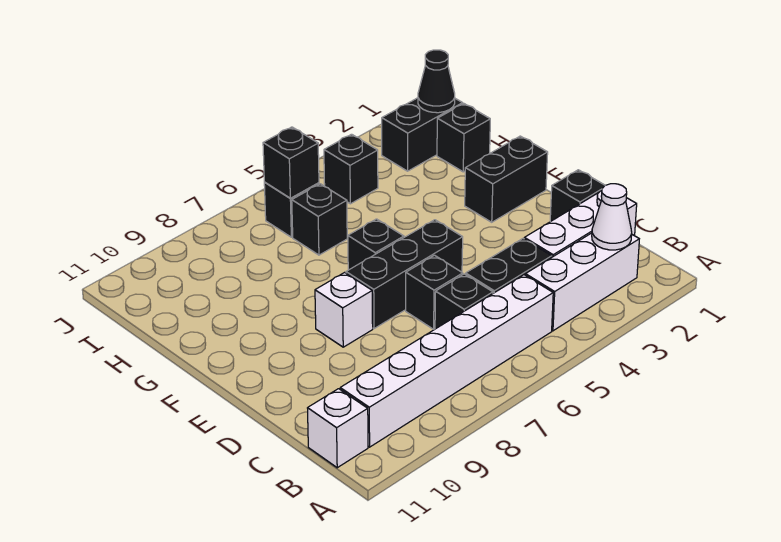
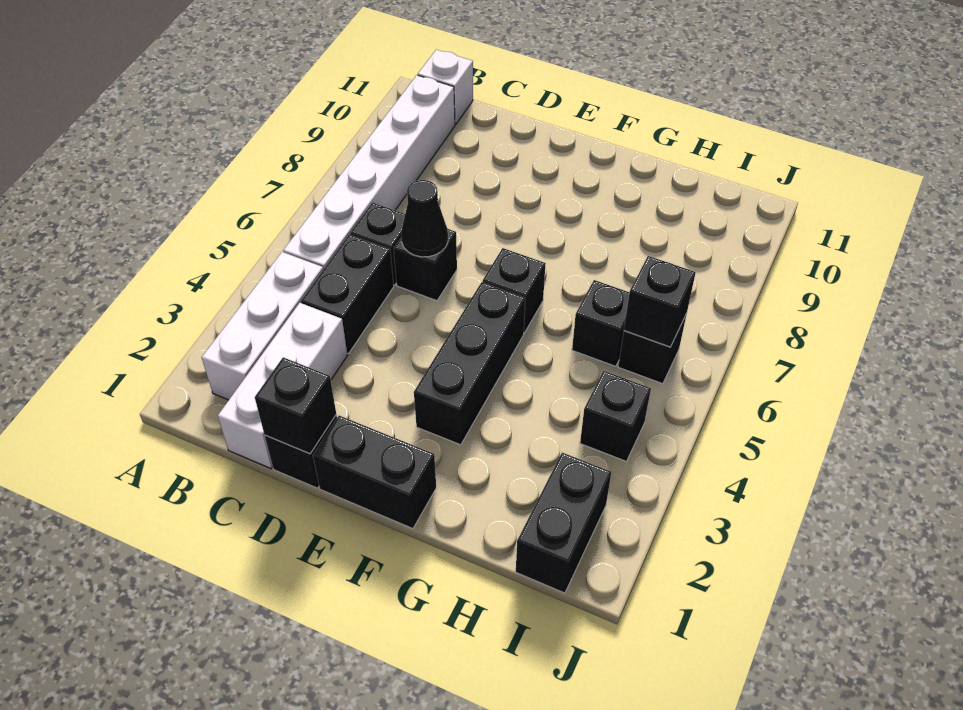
white cone B2 level 2 -> none
black brick E5:E7 level 1 -> black brick F3:F5 level 1
white brick E8 level 1 -> none
black brick F1:F2 level 1 -> black brick E1:F1 level 1
black brick H1 level 1 -> black brick D1 level 2
black cone I1 level 2 -> black cone D6 level 2

